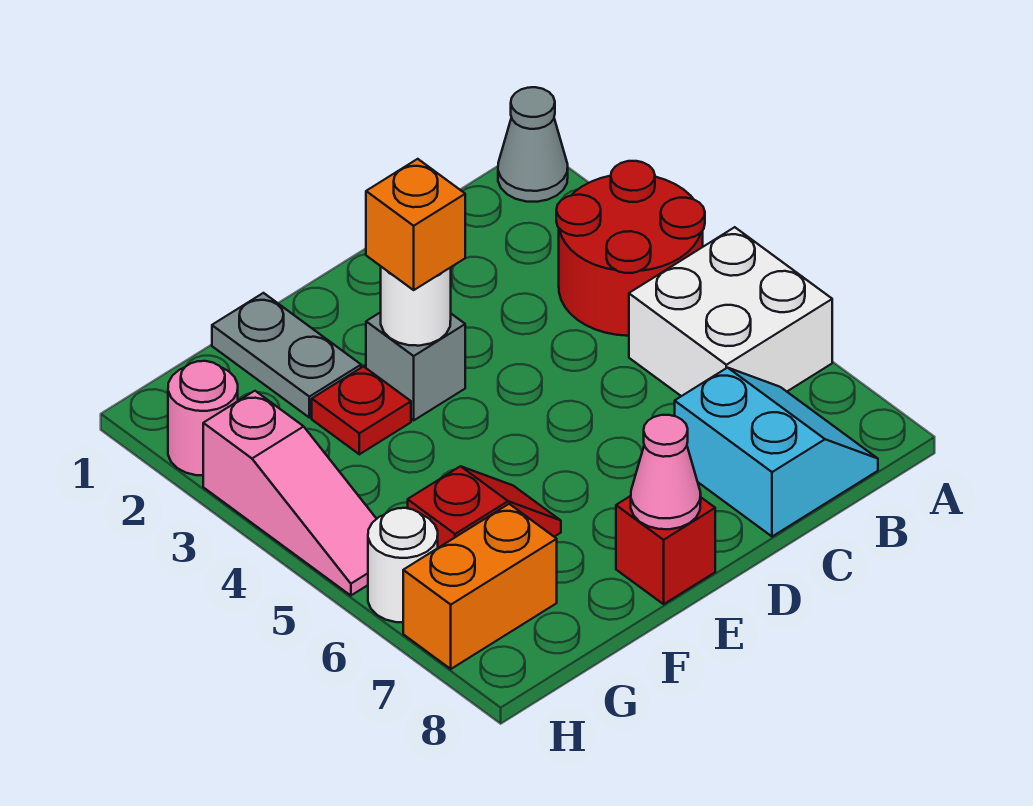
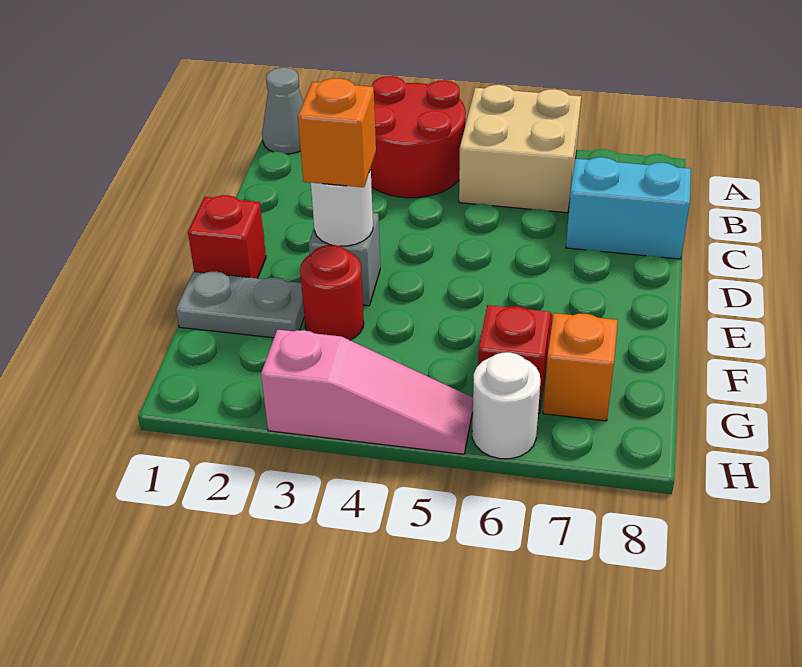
white brick A5:B6 level 1 -> tan brick A5:B6 level 1
red brick E8 level 1 -> red brick E1 level 1
pink cone E8 level 2 -> none
red plate F3 level 1 -> red round brick F3 level 1
orange brick G7:H7 level 1 -> orange brick G7 level 1
pink round brick H2 level 1 -> none

